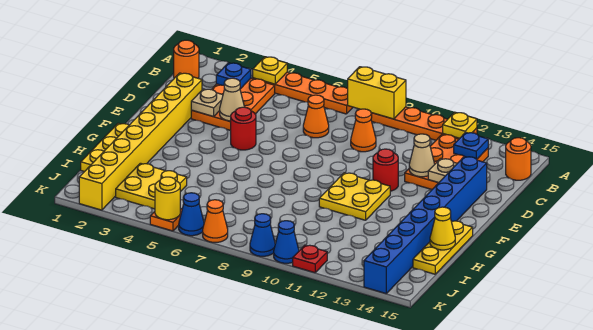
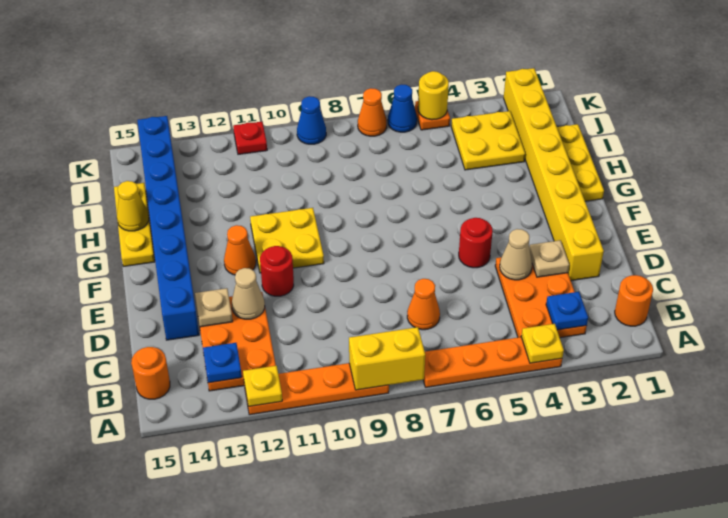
orange cone C9 level 1 -> orange cone F12 level 1
blue cone K10 level 1 -> none

